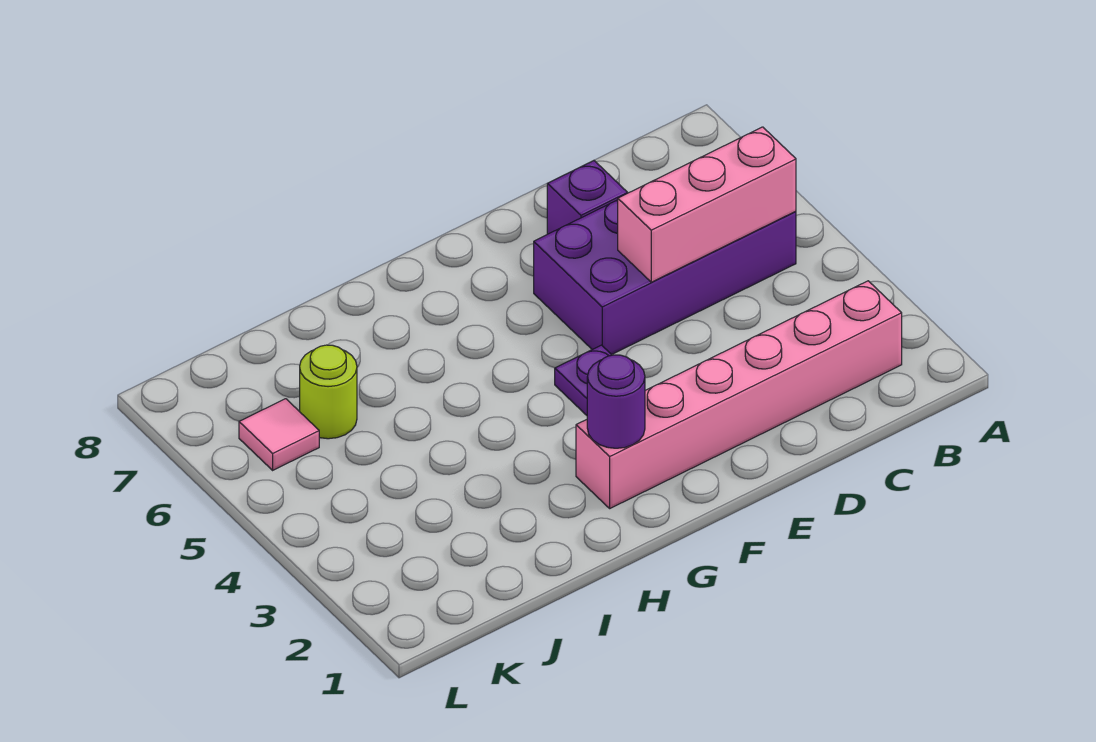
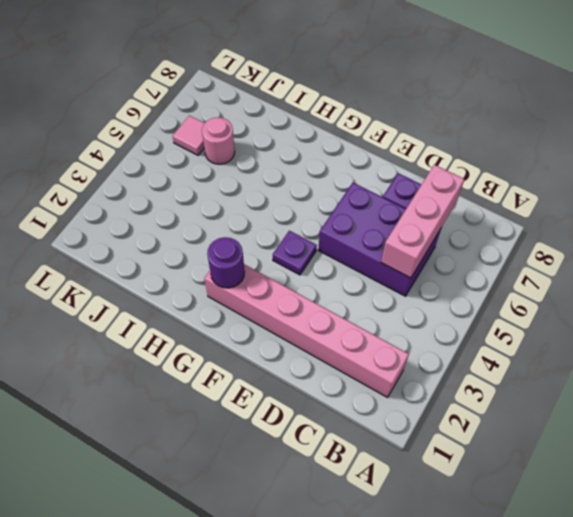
purple brick B5:E6 level 1 -> purple brick C5:E6 level 1
pink brick B5:D5 level 2 -> pink brick C5:C7 level 2
lime round brick J6 level 1 -> pink round brick J6 level 1

